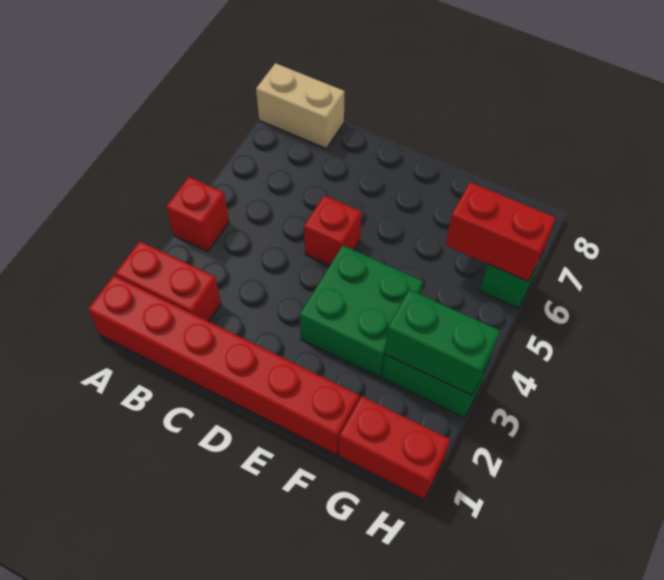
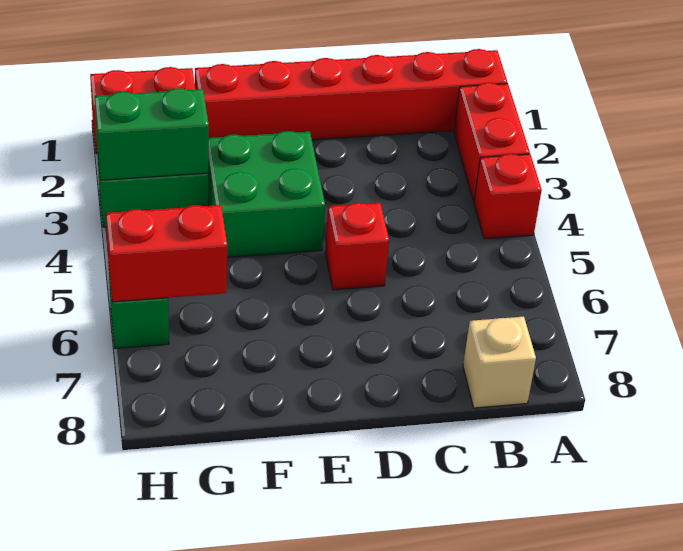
red brick A2:B2 level 1 -> red brick A2:A3 level 1
tan brick A8:B8 level 1 -> tan brick B8 level 1

